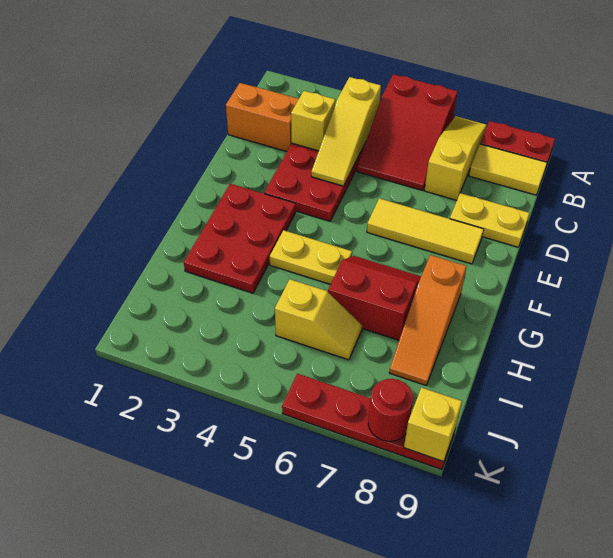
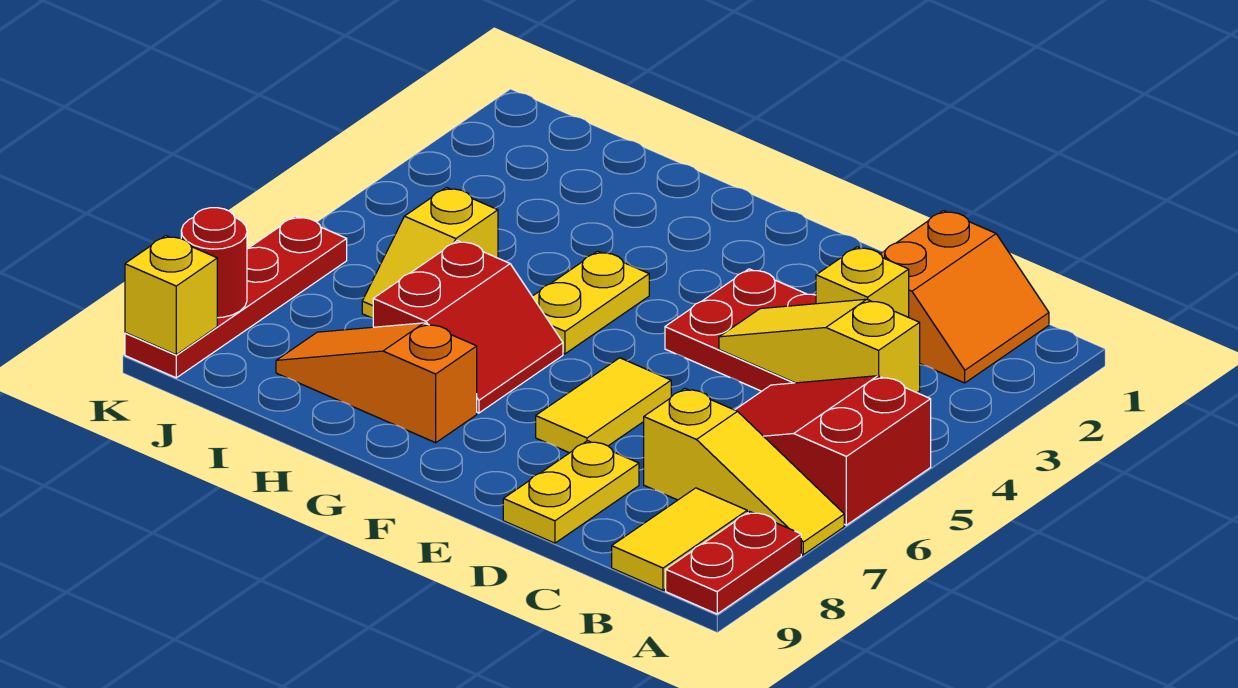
yellow tile E6:E8 level 1 -> yellow tile E6:E7 level 1
red plate F2:H3 level 1 -> none

